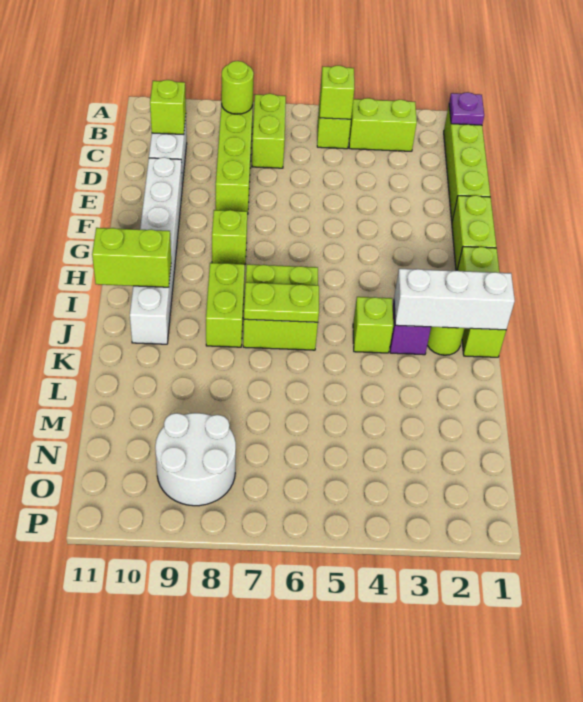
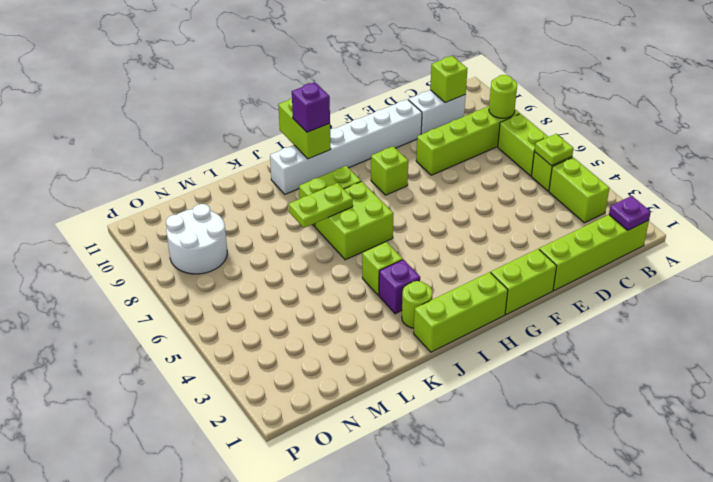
lime brick B5 level 2 -> lime plate B5 level 2
lime brick B7:C7 level 1 -> lime brick B6:B7 level 1
none -> purple brick I10 level 3
white brick J1:J3 level 2 -> none
lime plate J6:J7 level 2 -> lime plate J7:K7 level 2

